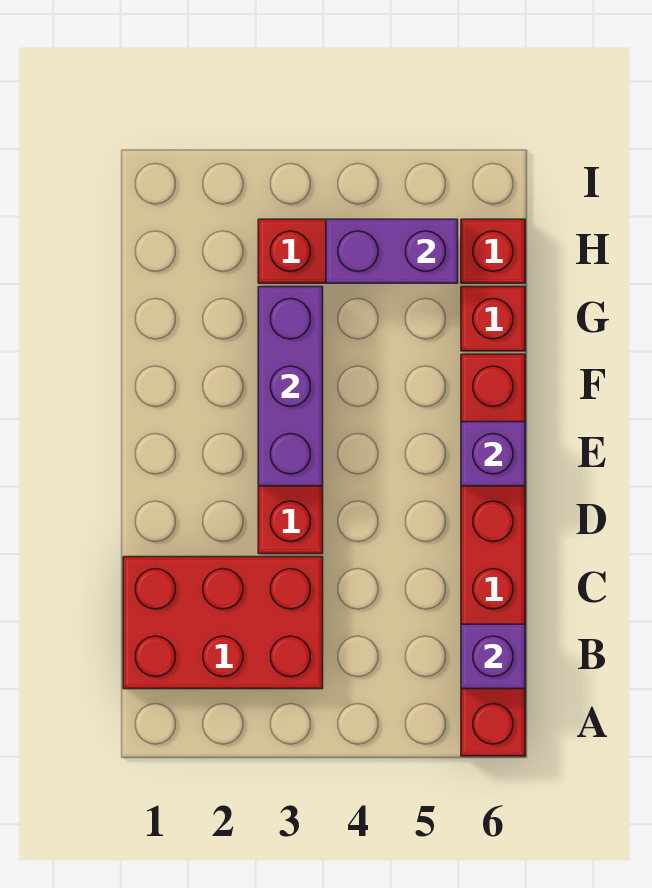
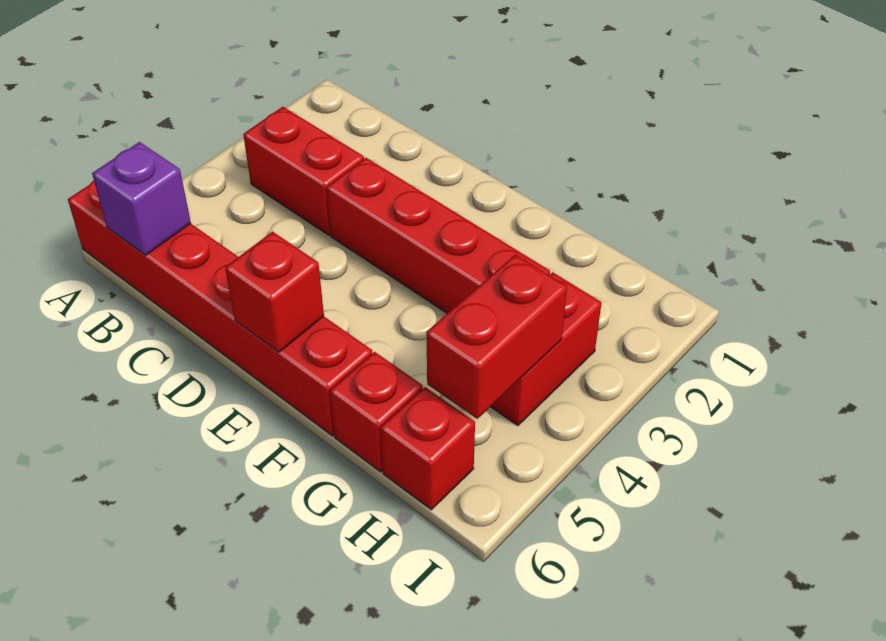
red brick B1:C3 level 1 -> red brick B3:C3 level 1
purple brick E3:G3 level 2 -> none
purple brick E6 level 2 -> red brick E6 level 2
purple brick H4:H5 level 2 -> red brick H4:H5 level 2

